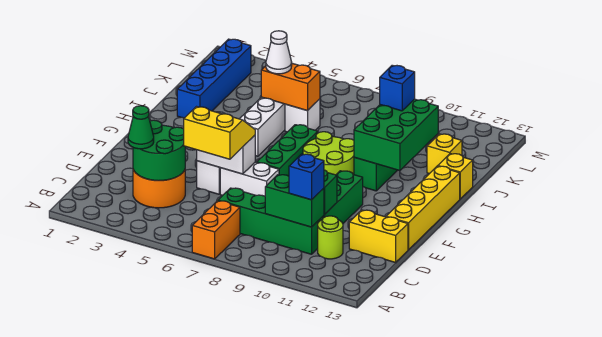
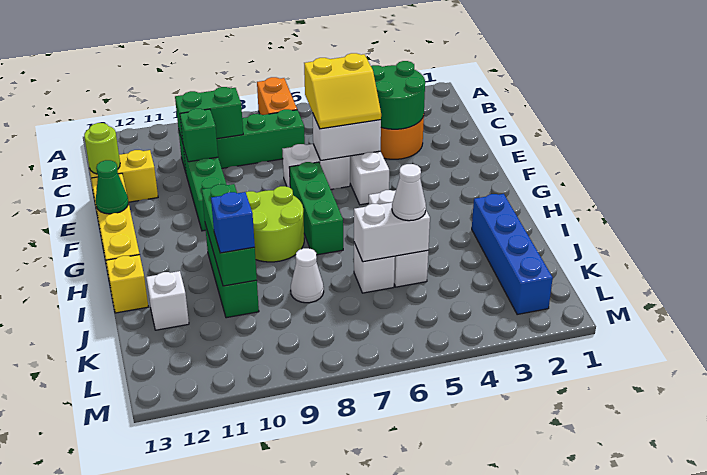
green cone C3 level 3 -> green cone F13 level 2
blue brick C10 level 3 -> none
lime round brick C11 level 1 -> lime round brick D13 level 2
green brick H10:J11 level 2 -> green brick H10:J10 level 2
orange brick J5:J6 level 2 -> white brick J5:J6 level 2
none -> white cone J8 level 1
yellow brick J12 level 1 -> white brick J12 level 1

